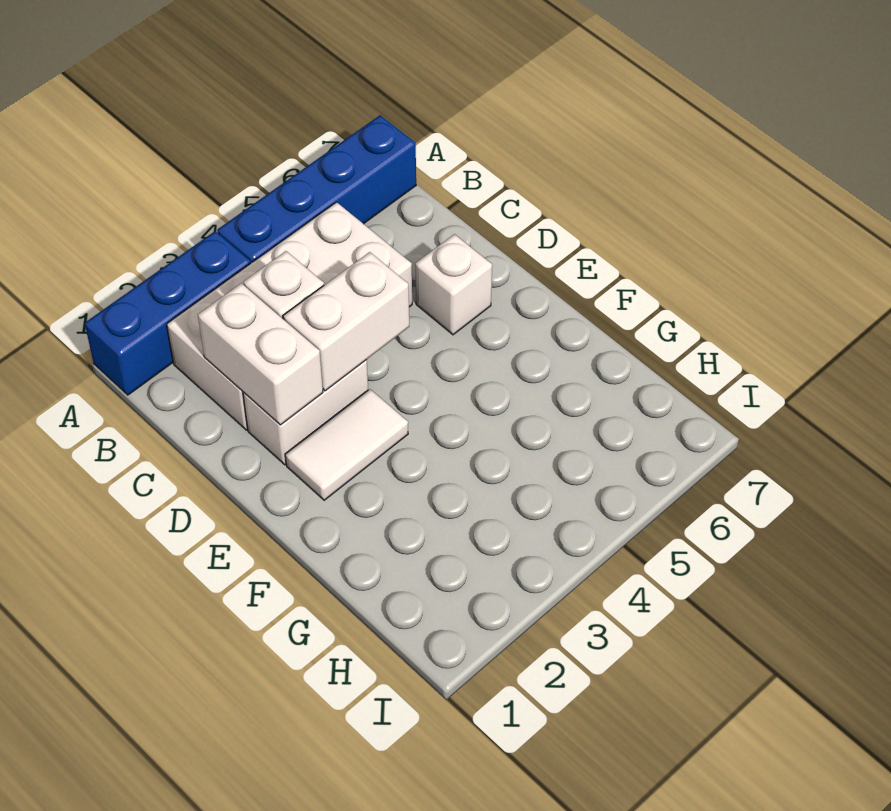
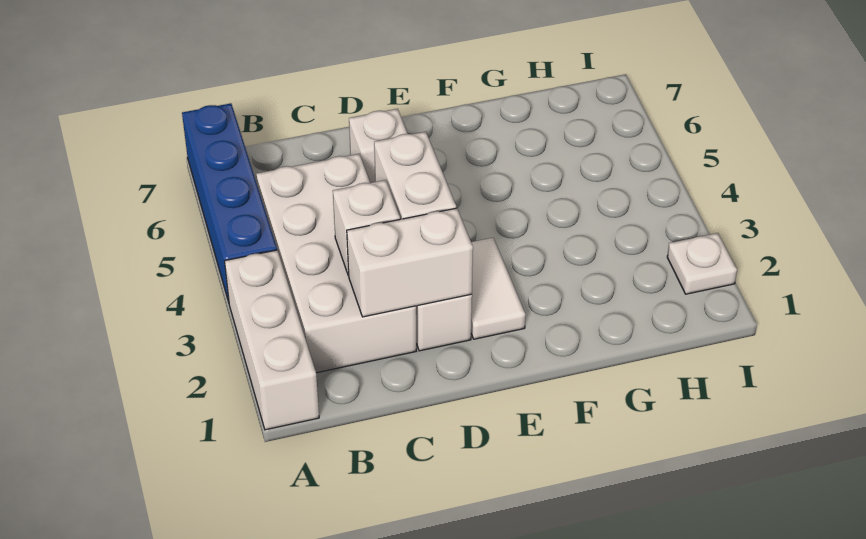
blue brick A1:A3 level 1 -> white brick A1:A3 level 1
none -> white plate I2 level 1

